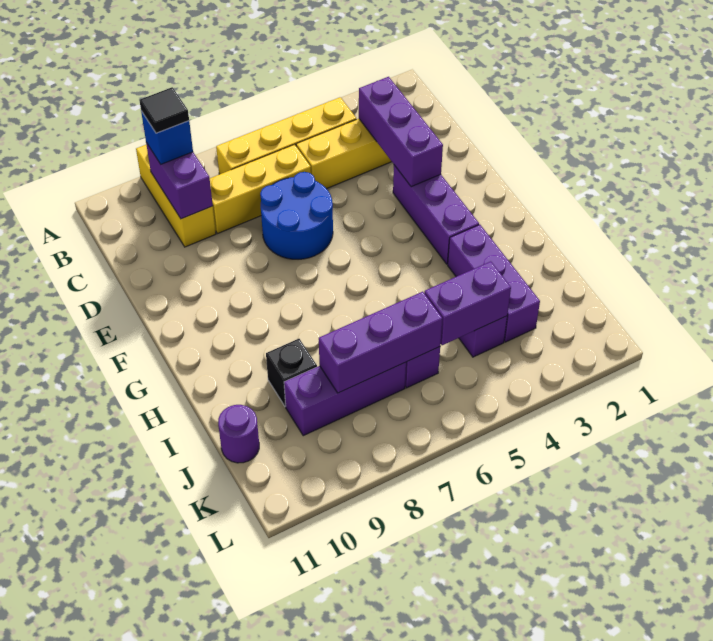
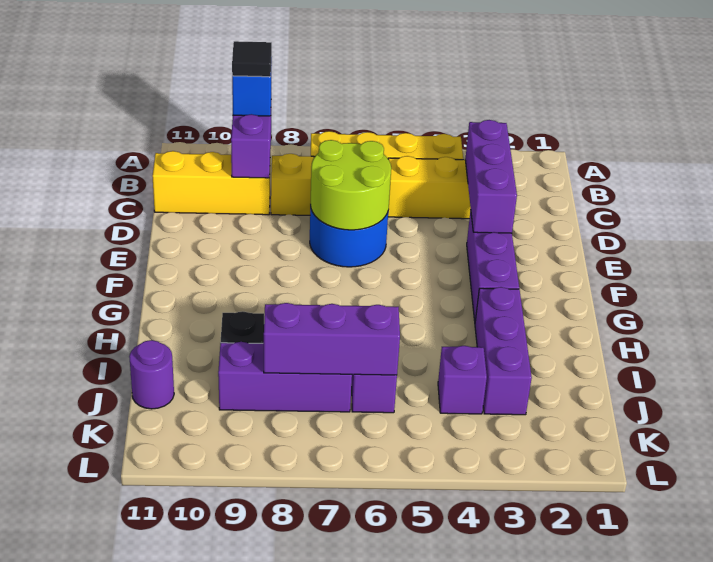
yellow brick A9:C9 level 1 -> yellow brick C9:C11 level 1
none -> lime round brick D6:E7 level 2
purple brick J4:J5 level 2 -> none

